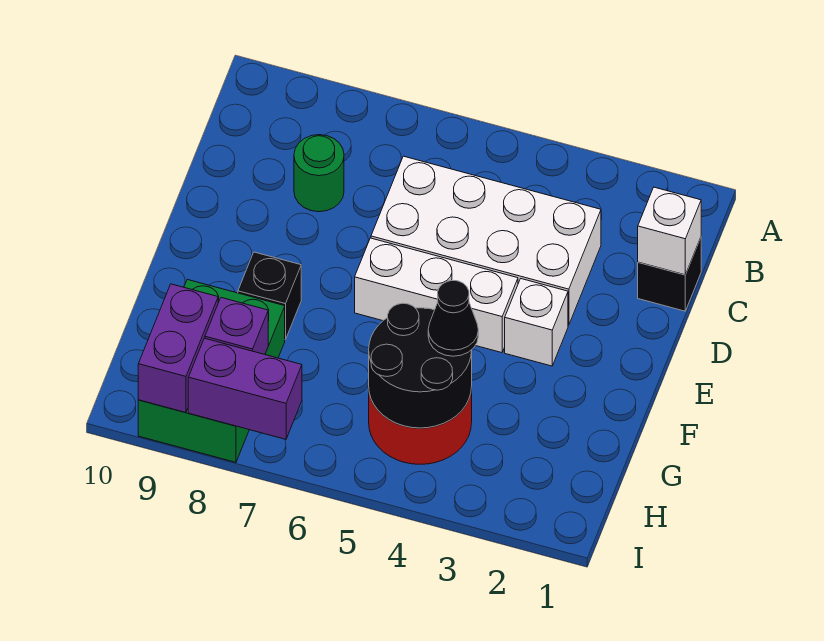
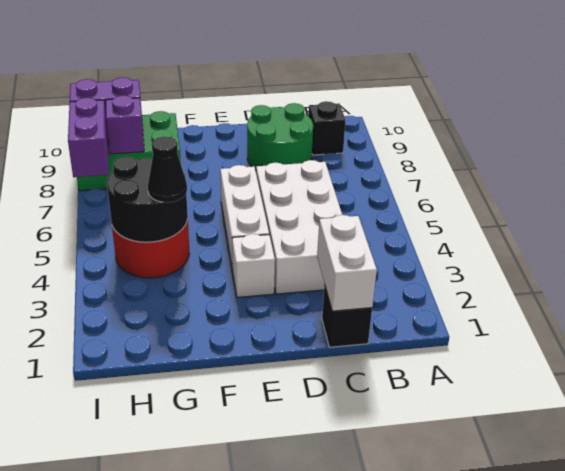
white brick C1 level 2 -> white brick C1:C2 level 2
green round brick C8 level 1 -> green round brick C8:D9 level 1
black brick F8 level 1 -> black brick B9 level 1

